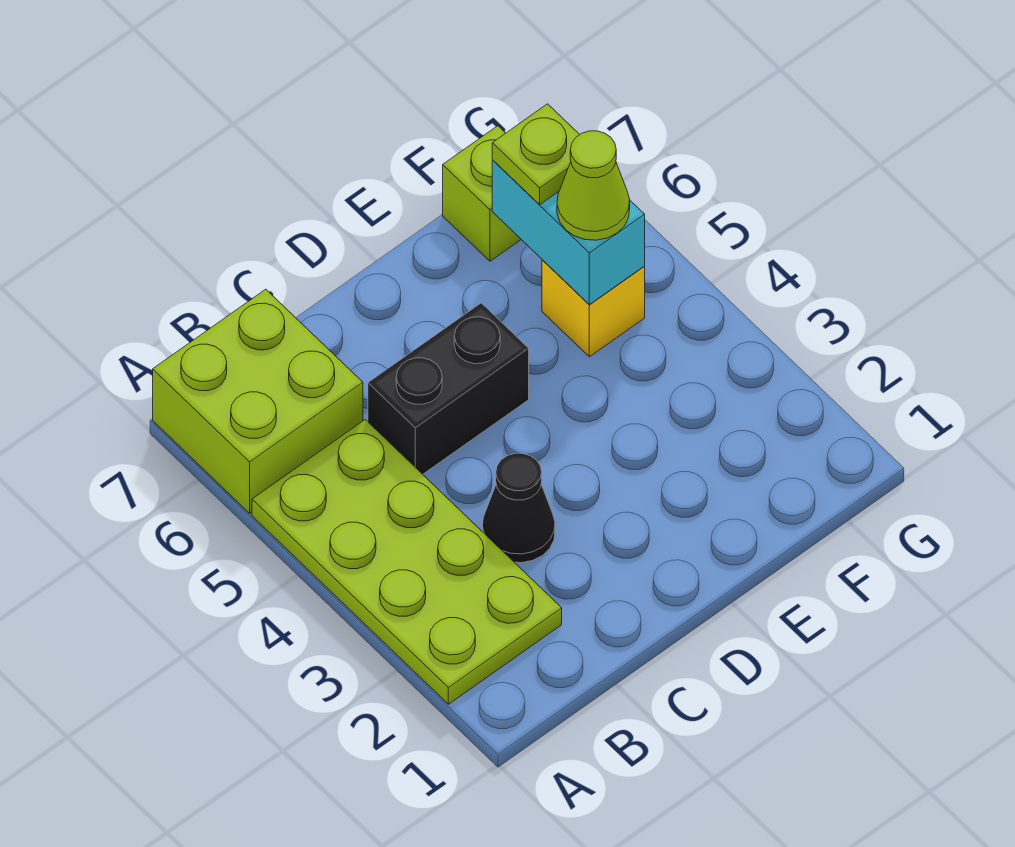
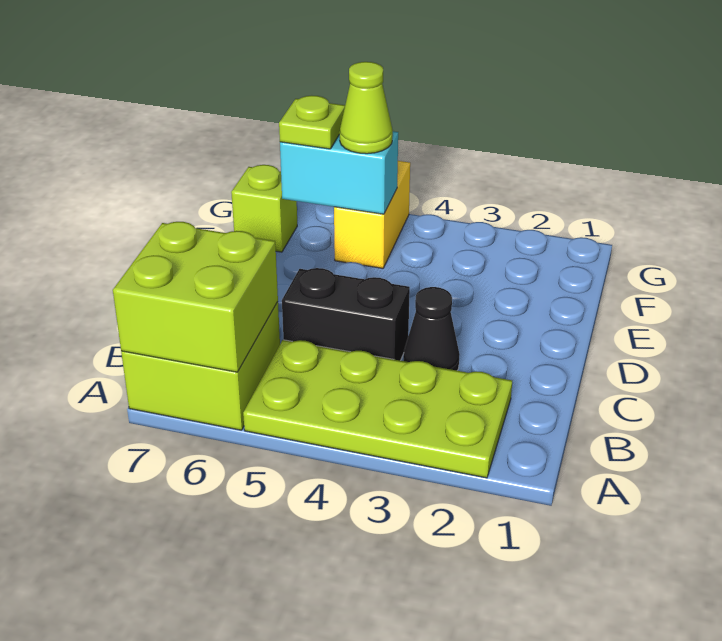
none -> lime brick A6:B7 level 2
black brick C5:D5 level 1 -> black brick C4:C5 level 1
yellow brick F5 level 1 -> yellow brick F5:G5 level 1

